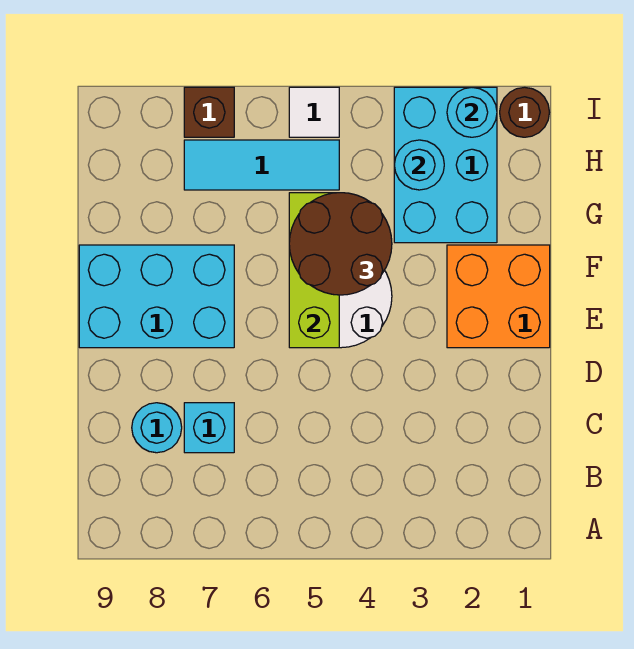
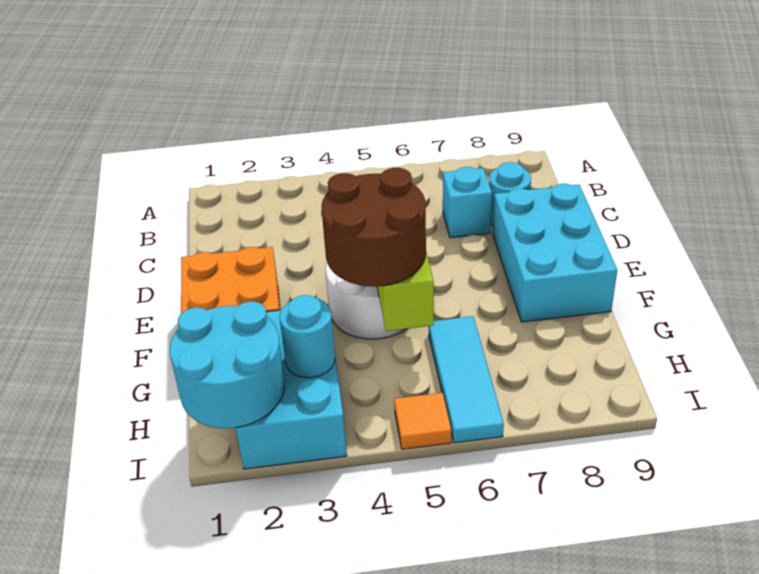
cyan brick E7:F9 level 1 -> cyan brick D8:F9 level 1
cyan tile H5:H7 level 1 -> cyan tile G6:I6 level 1
brown round brick I1 level 1 -> none
cyan round brick I2 level 2 -> cyan round brick H1:I2 level 2
white tile I5 level 1 -> orange tile I5 level 1
brown brick I7 level 1 -> none

